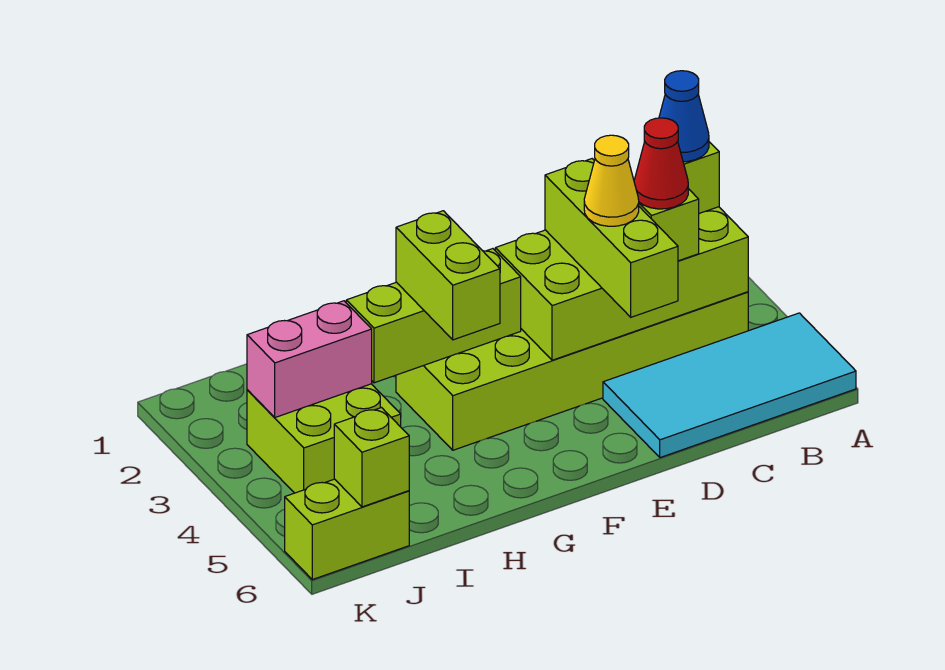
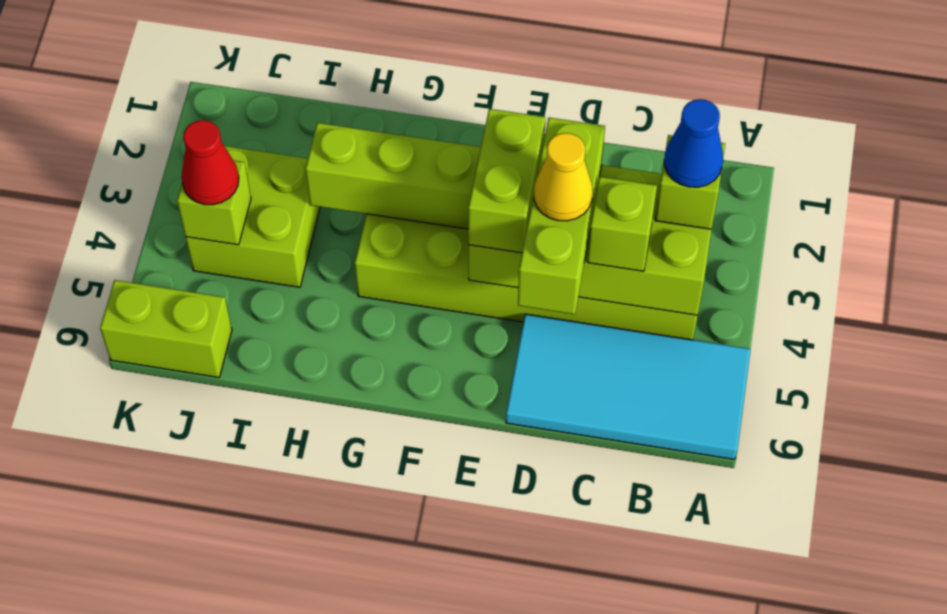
red cone C4 level 4 -> red cone J4 level 3
lime brick G3:G4 level 3 -> lime brick E3:E4 level 3
pink brick I3:J3 level 2 -> none
lime brick J6 level 2 -> lime brick J4 level 2

